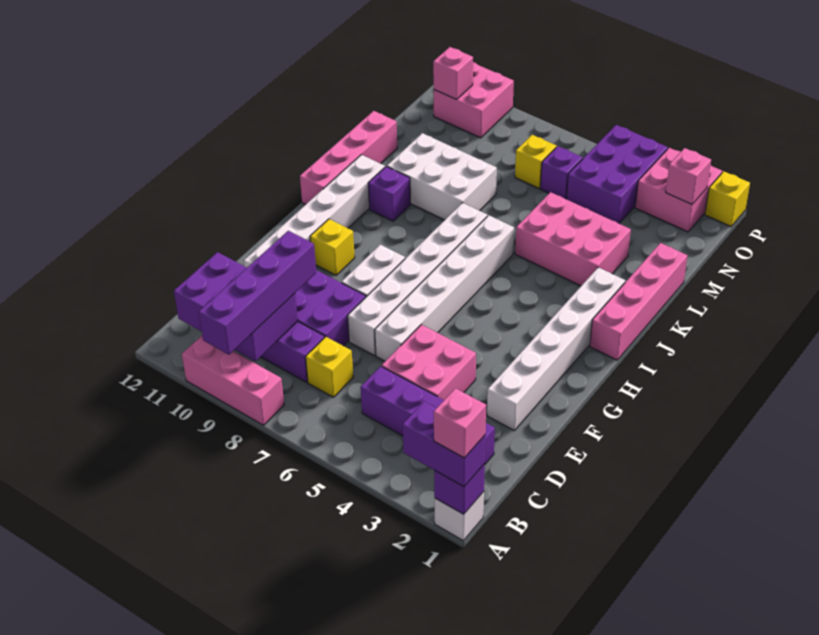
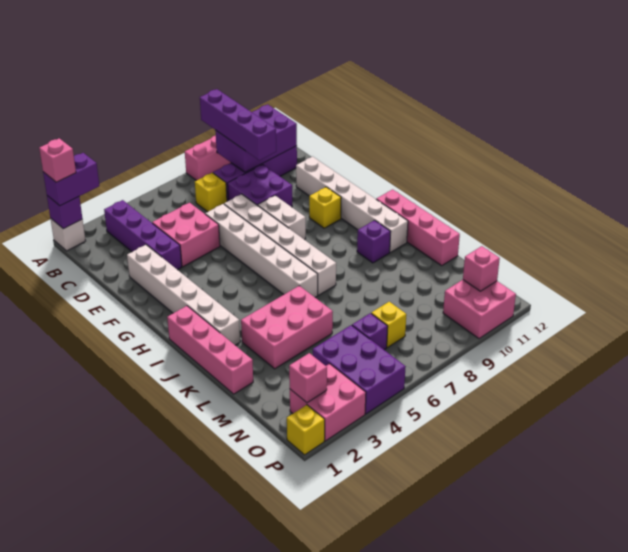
purple brick C2:C5 level 1 -> purple brick B3:E3 level 1
white brick K8:L10 level 1 -> none

